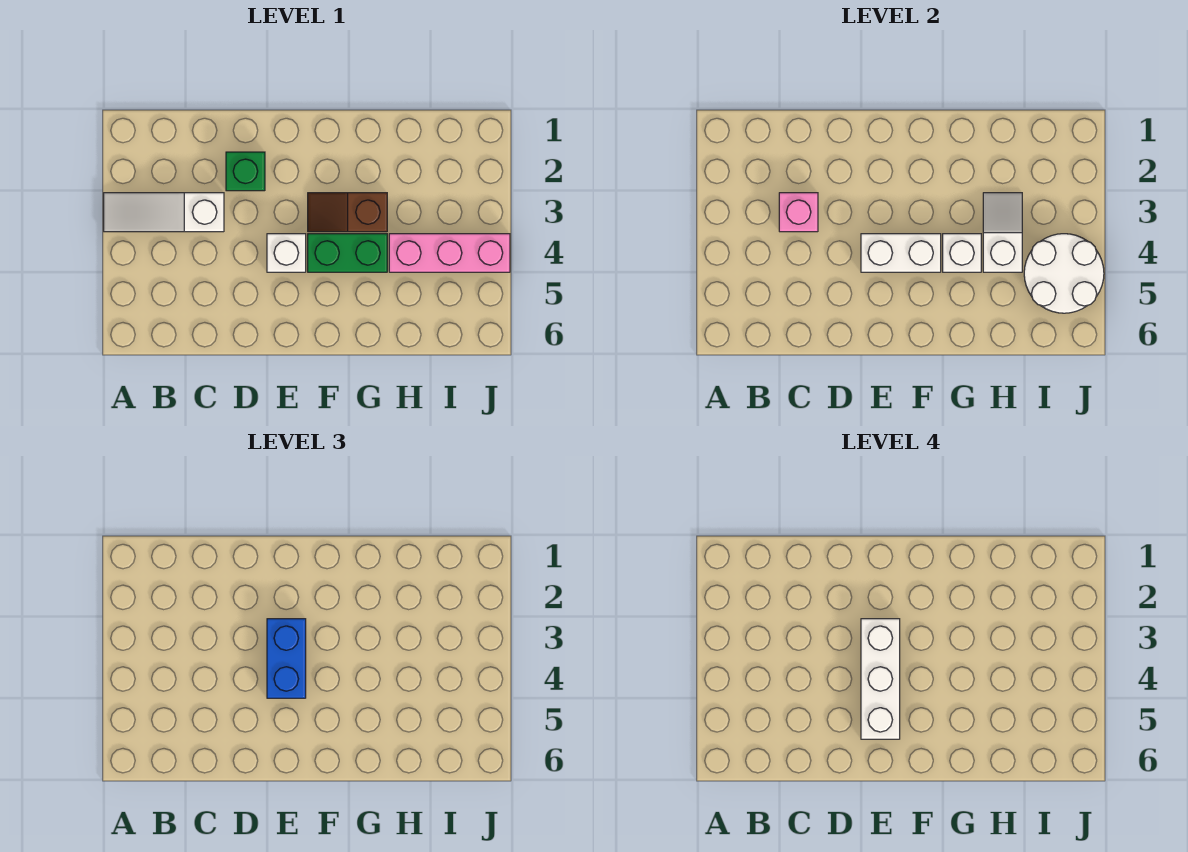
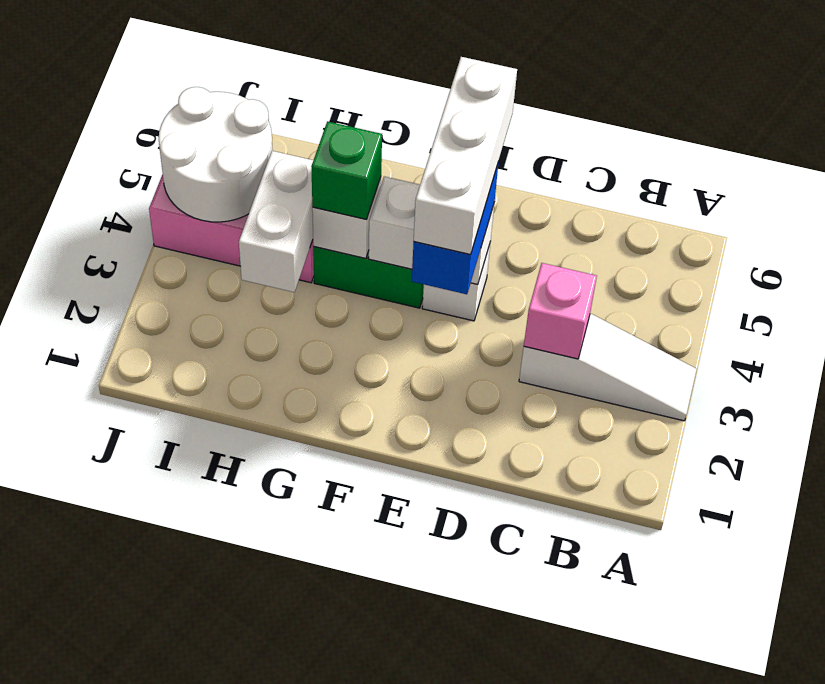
green brick D2 level 1 -> green brick G4 level 3
brown slope F3:G3 level 1 top G -> none
white slope H3:H4 level 2 top 4 -> white brick H3:H4 level 2

